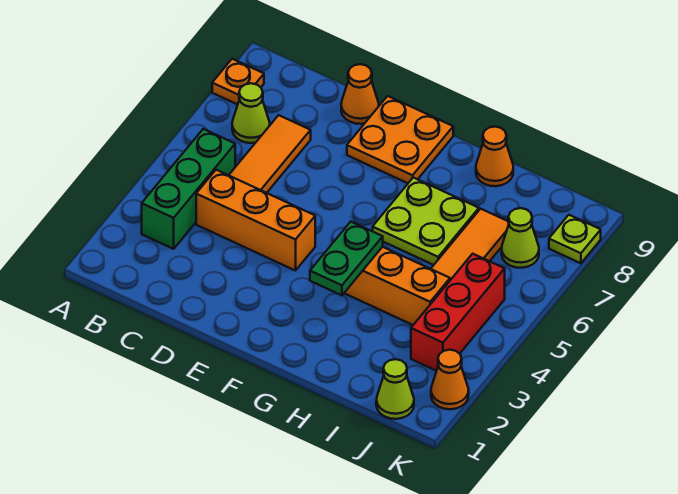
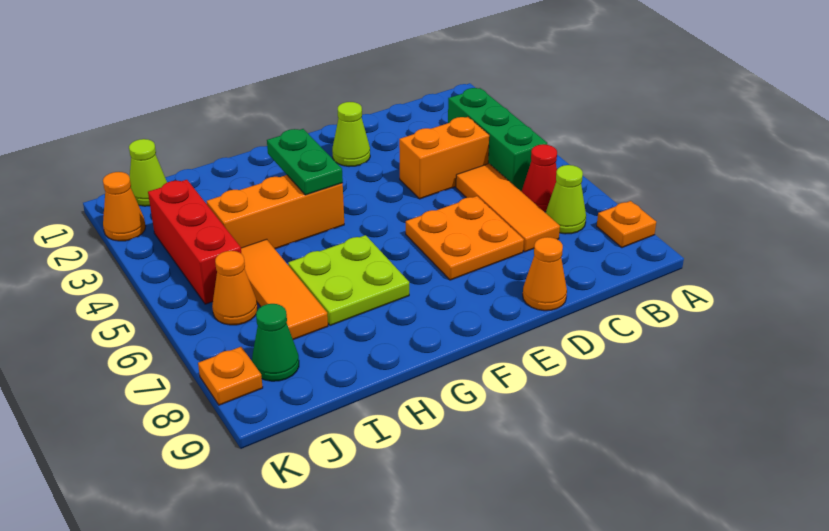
none -> red cone B6 level 1
orange brick C4:E4 level 1 -> orange brick C4:D4 level 1
orange plate E8:F9 level 1 -> orange plate D6:E7 level 1
orange cone H9 level 1 -> orange cone J6 level 1
lime cone J7 level 1 -> lime cone E2 level 1
none -> green cone J8 level 1
lime plate K8 level 1 -> orange plate K8 level 1

